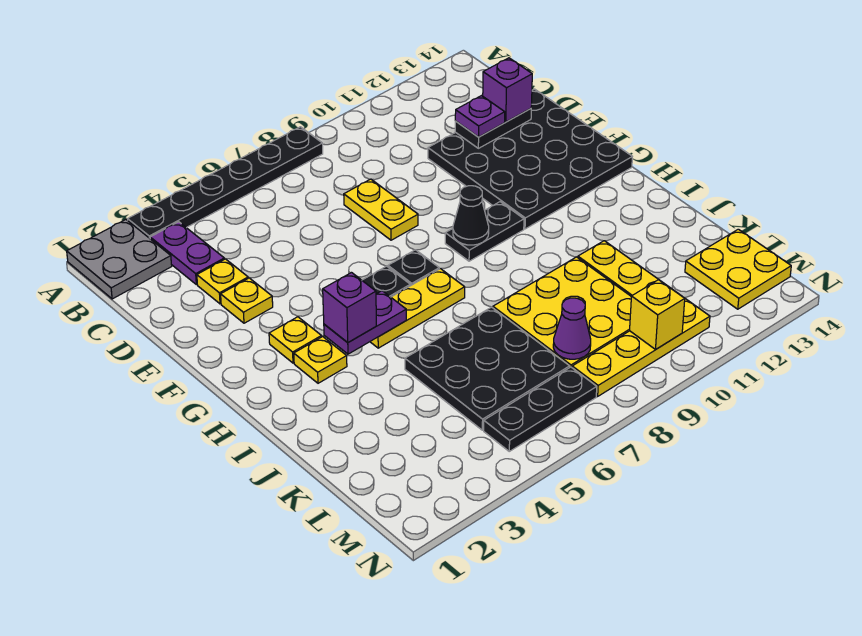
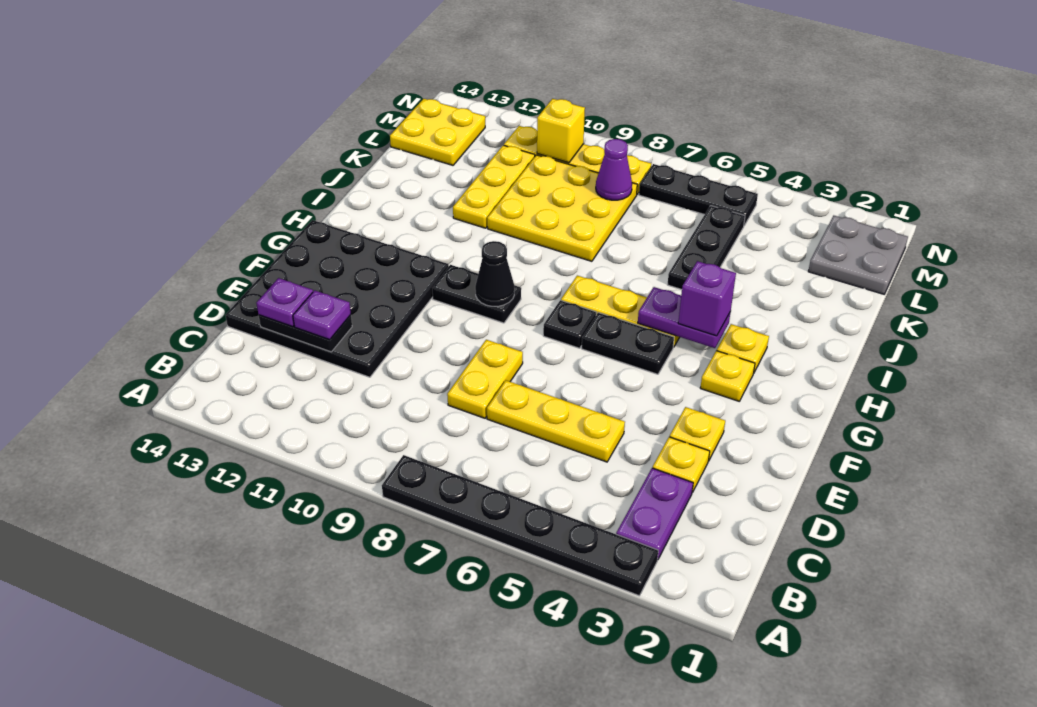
grey plate A1:B2 level 1 -> grey plate L1:M2 level 1
none -> yellow plate D5:D7 level 1
purple brick D13 level 3 -> purple plate D13 level 3
black plate J5:L7 level 1 -> black plate J5:L5 level 1

